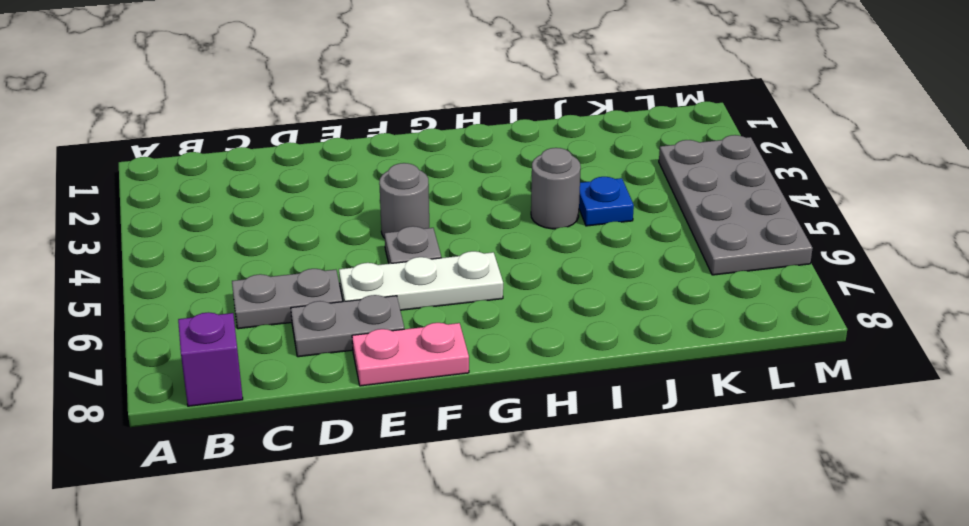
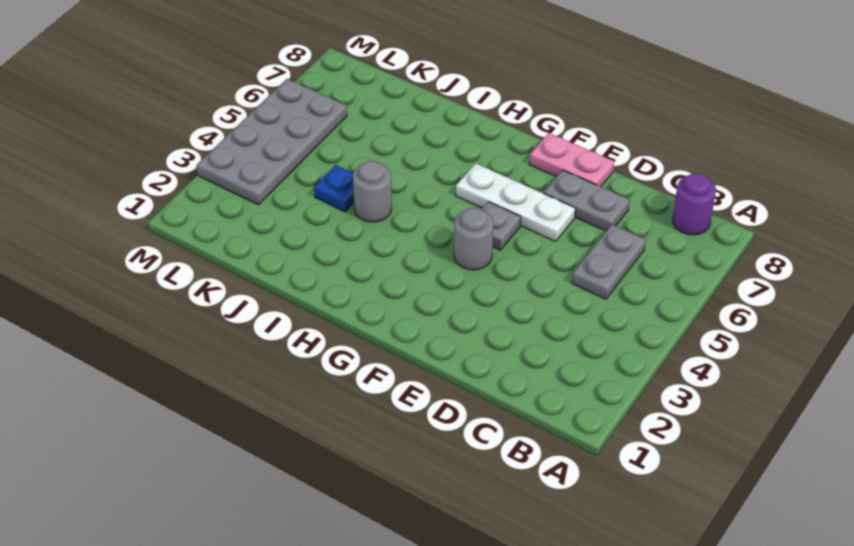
purple brick B8 level 1 -> purple round brick B8 level 1
grey plate C6:D6 level 1 -> grey plate C5:C6 level 1

